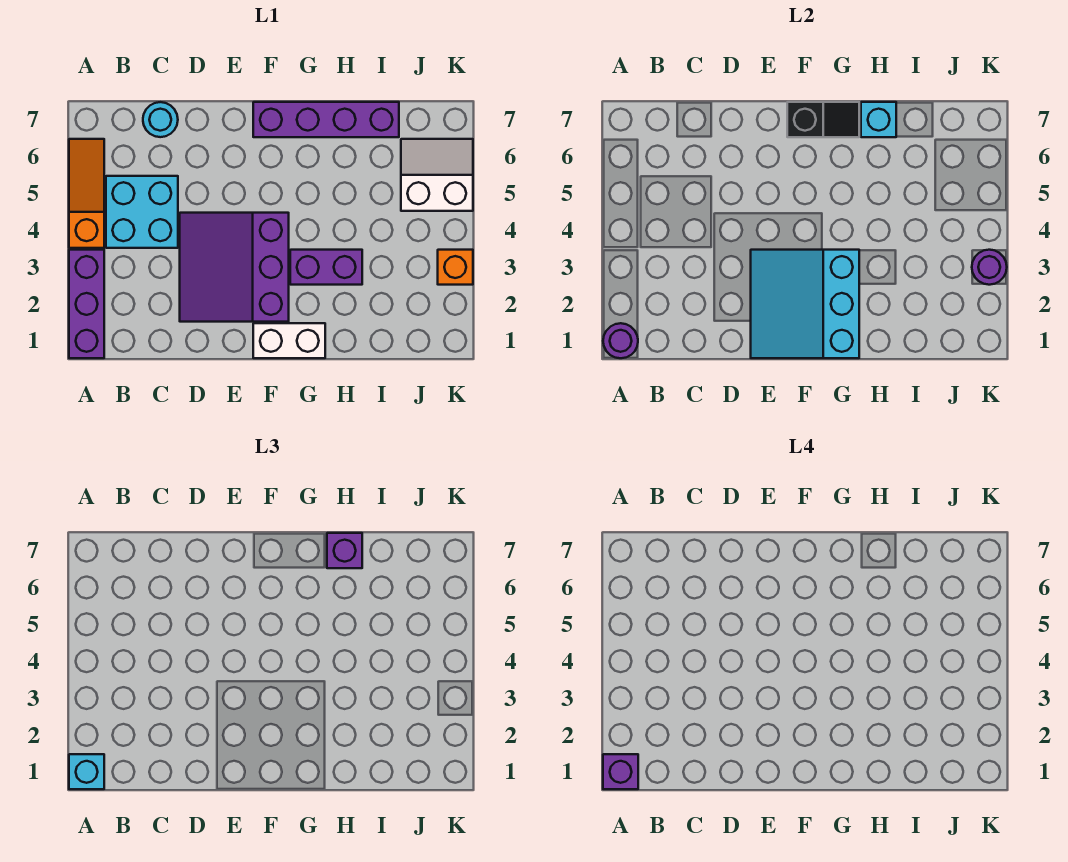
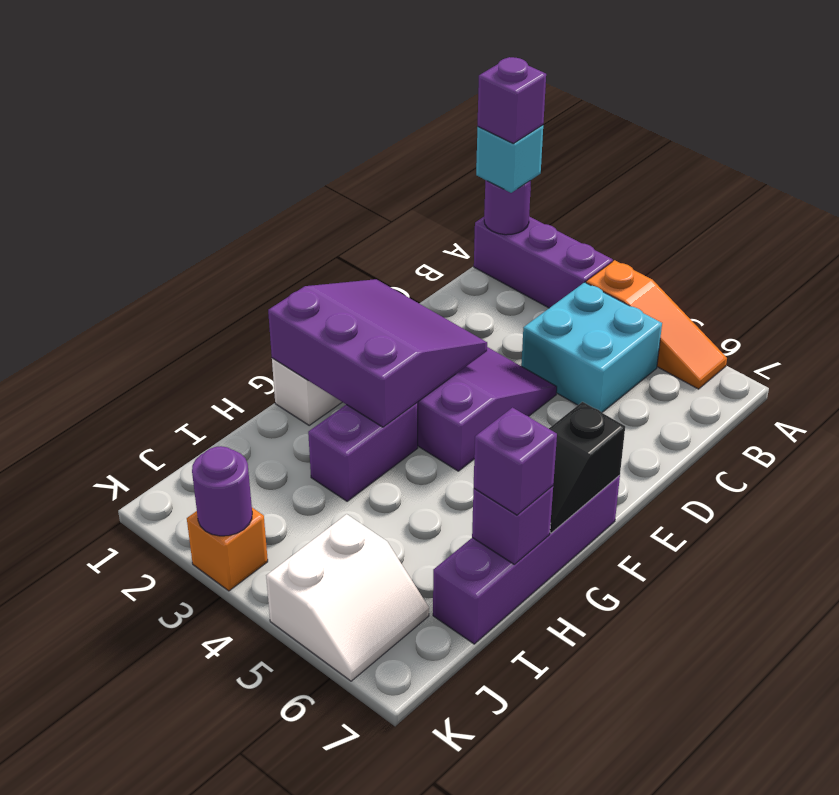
cyan round brick C7 level 1 -> none
cyan slope E1:G3 level 2 top G -> purple slope E1:G3 level 2 top G
cyan brick H7 level 2 -> purple brick H7 level 2

